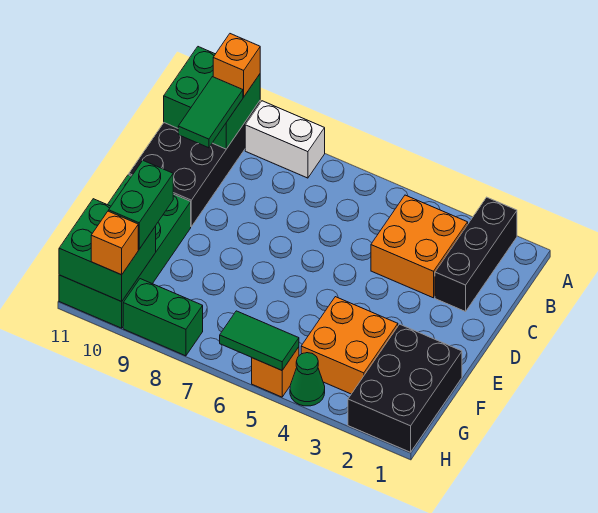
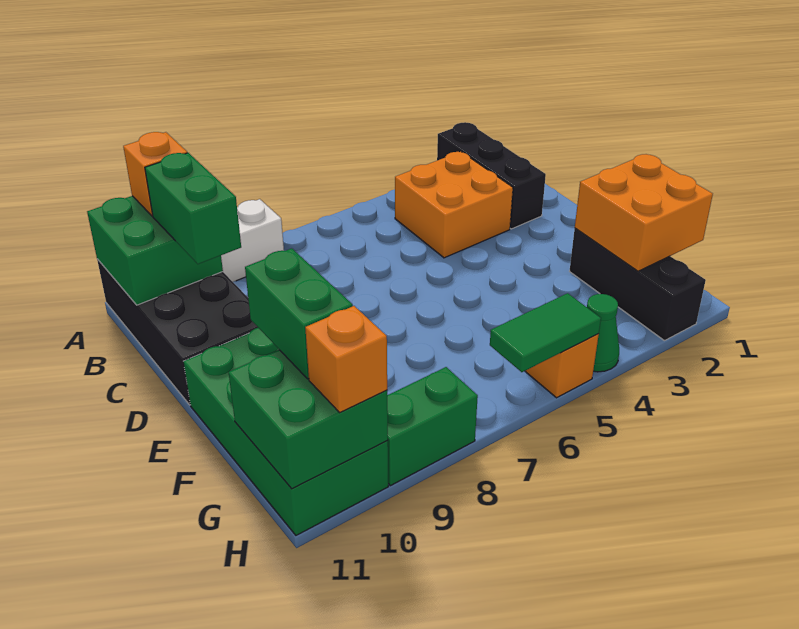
green tile B10:C10 level 3 -> green brick B10:C10 level 3
black brick F1:H2 level 1 -> black brick F2:H2 level 1
orange brick F3:G4 level 1 -> orange brick F1:G2 level 2

